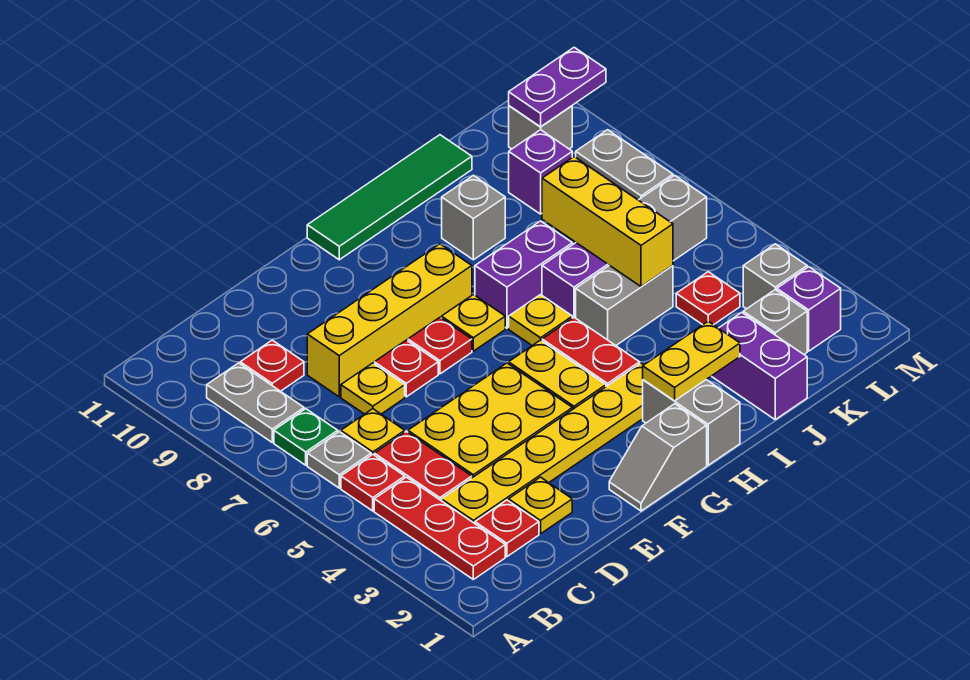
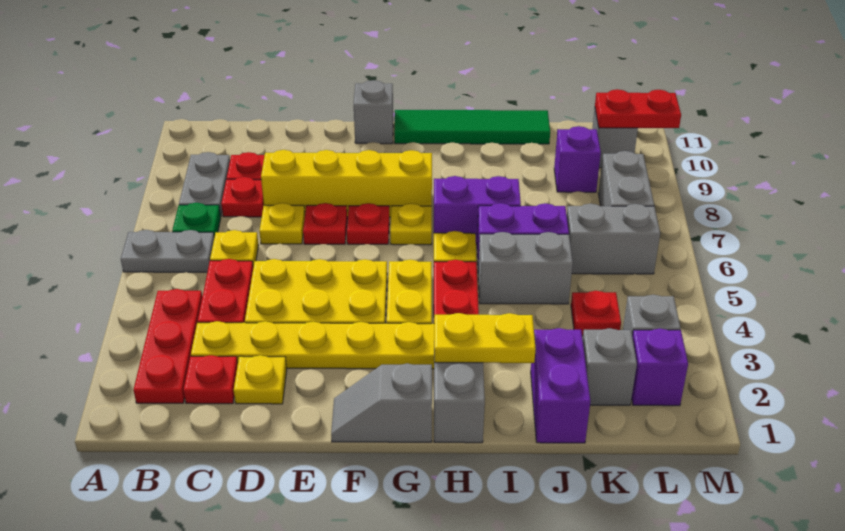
red plate B5 level 1 -> red plate C8 level 1
grey plate B6 level 1 -> grey plate A6:B6 level 1
grey brick I9 level 1 -> grey brick F11 level 1
yellow brick J5:J7 level 2 -> none
purple plate L10:M10 level 2 -> red plate L10:M10 level 2

